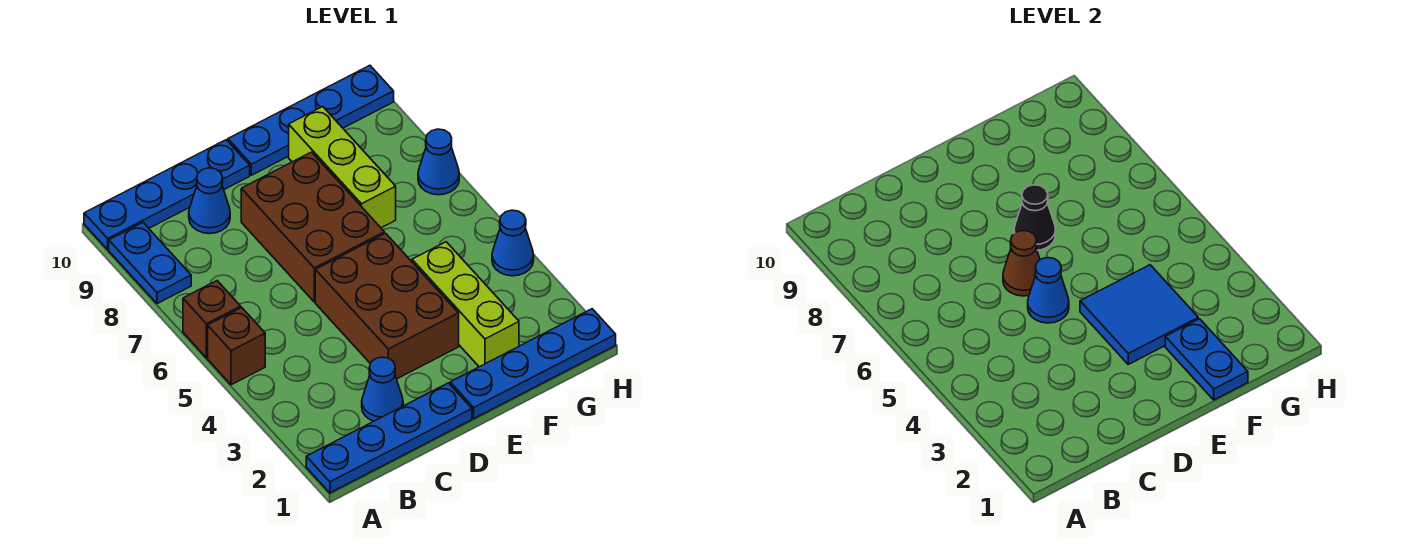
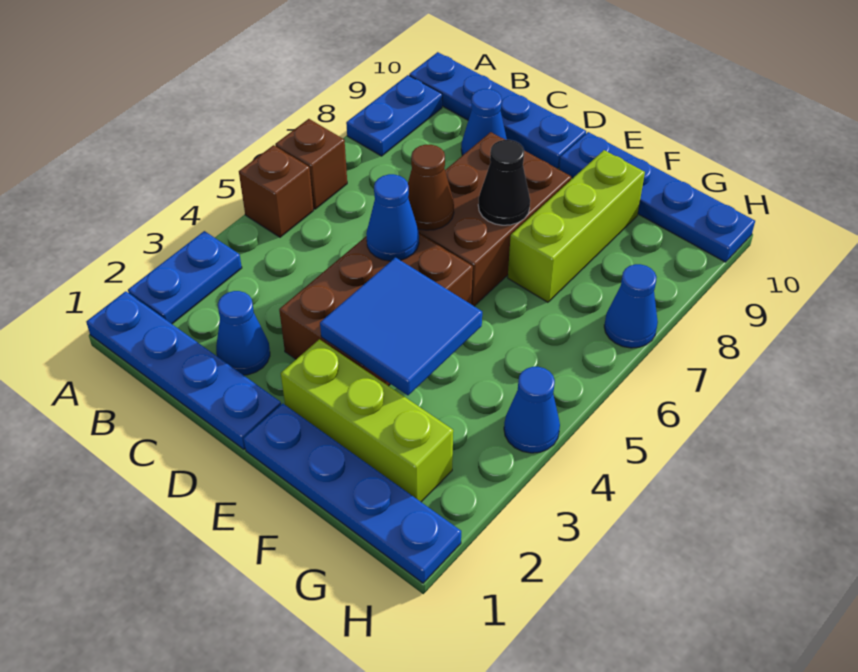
blue plate F1:F2 level 2 -> blue plate A2:A3 level 1
lime brick F2:F4 level 1 -> lime brick E2:G2 level 1

